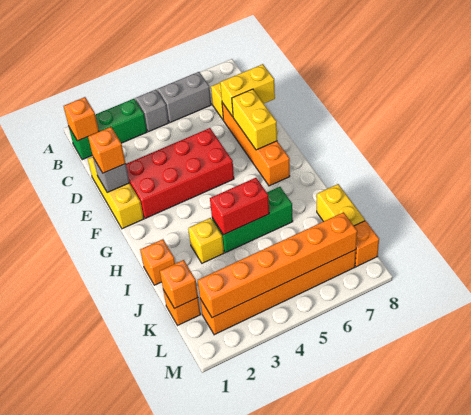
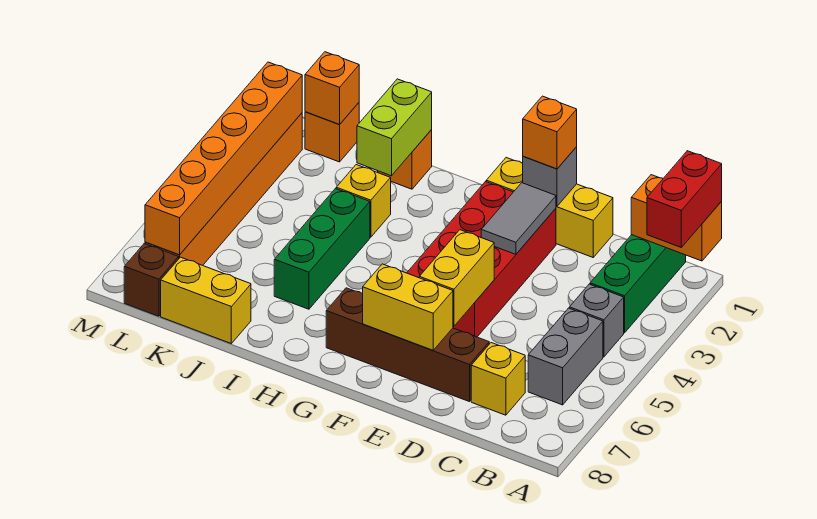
orange brick B1 level 2 -> orange brick A1:B1 level 2
orange brick D7:G7 level 1 -> brown brick D7:G7 level 1
yellow brick D7:D8 level 2 -> yellow brick E5:E6 level 2
none -> grey tile E2:E3 level 2
none -> lime brick I1:I2 level 2
red brick I4:I5 level 2 -> red brick A1:A2 level 3
orange brick L8 level 1 -> brown brick L8 level 1

